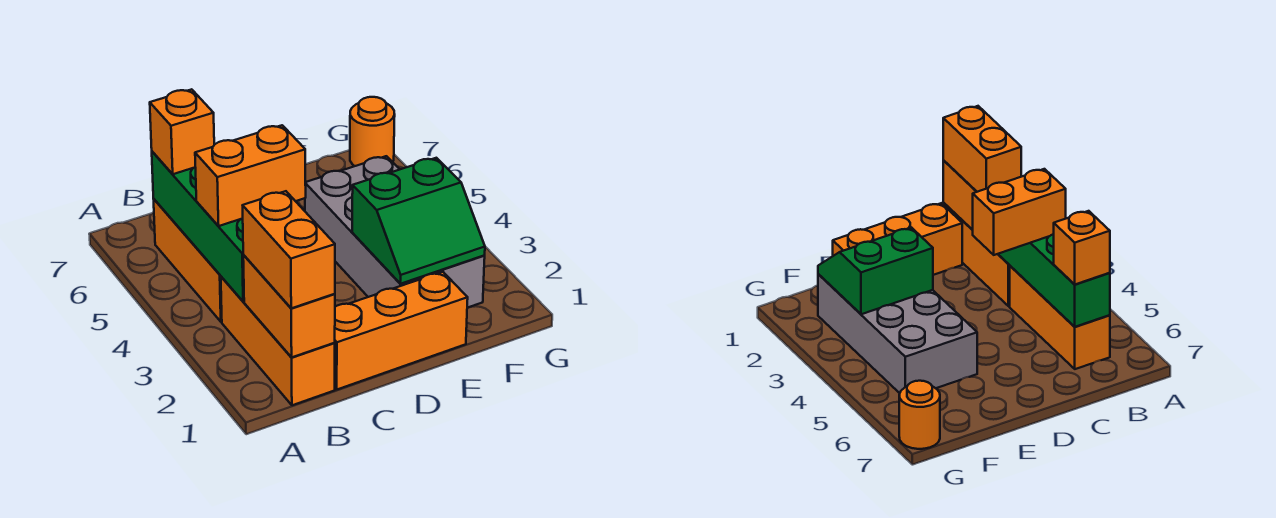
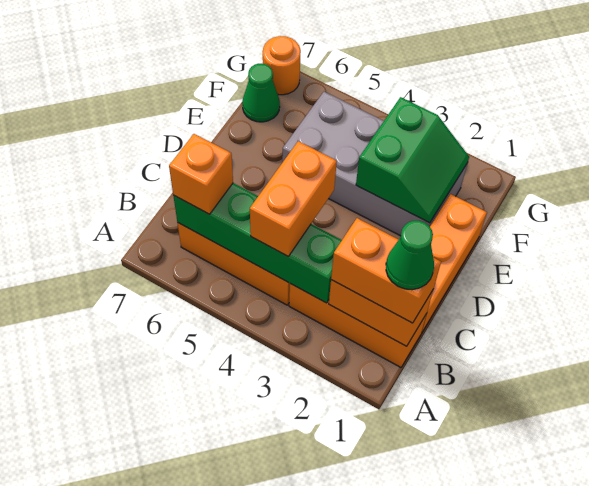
none -> green cone B1 level 4
none -> green cone F7 level 1

